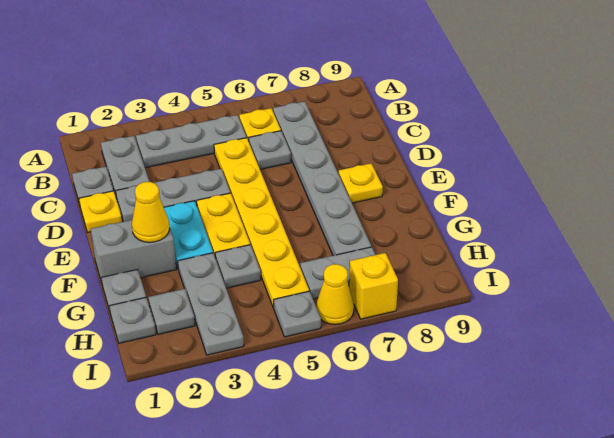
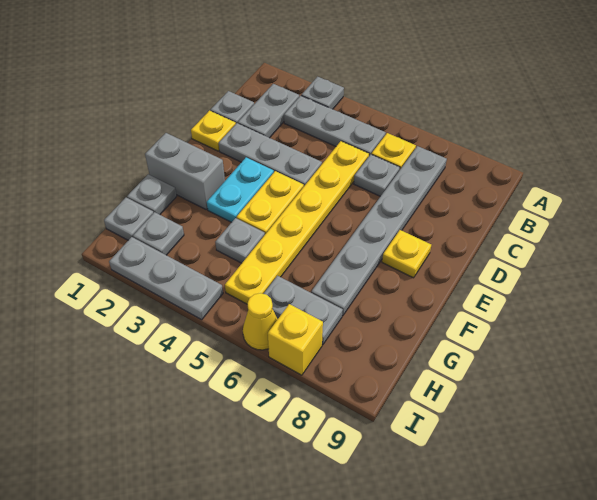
yellow cone F2 level 2 -> none
grey plate G3:I3 level 1 -> grey plate I2:I4 level 1
grey plate I5 level 1 -> grey plate A3 level 1

